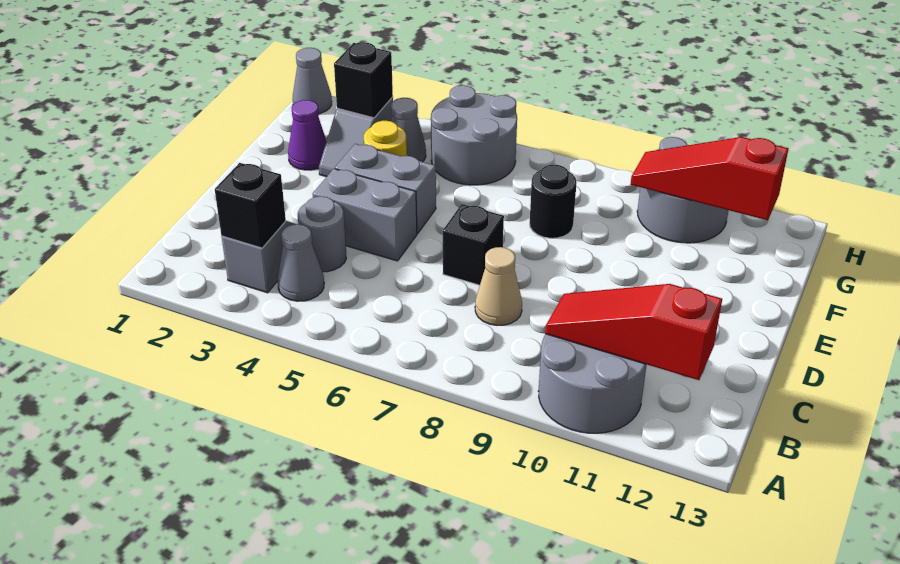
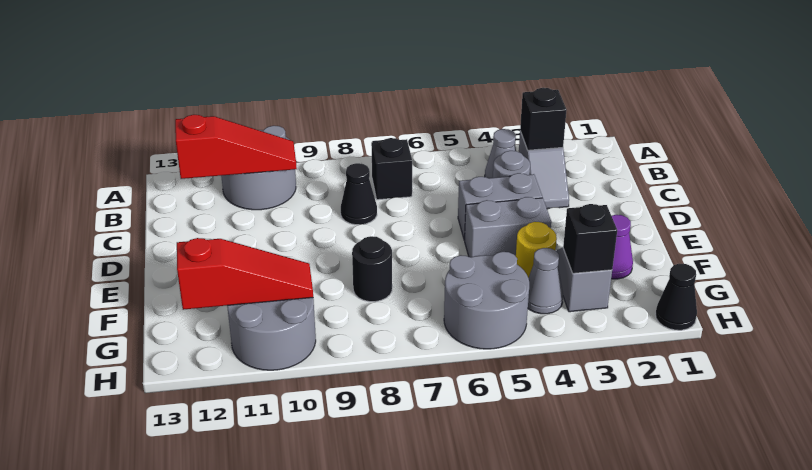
tan cone C8 level 1 -> black cone C8 level 1
black brick D7 level 1 -> black brick B7 level 1
grey cone H1 level 1 -> black cone H1 level 1

